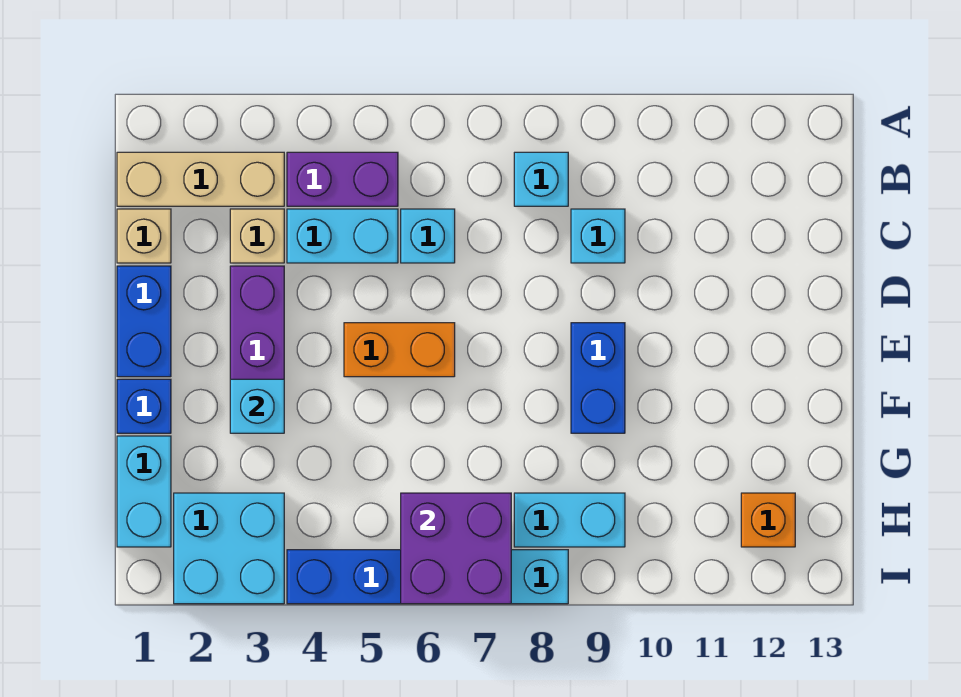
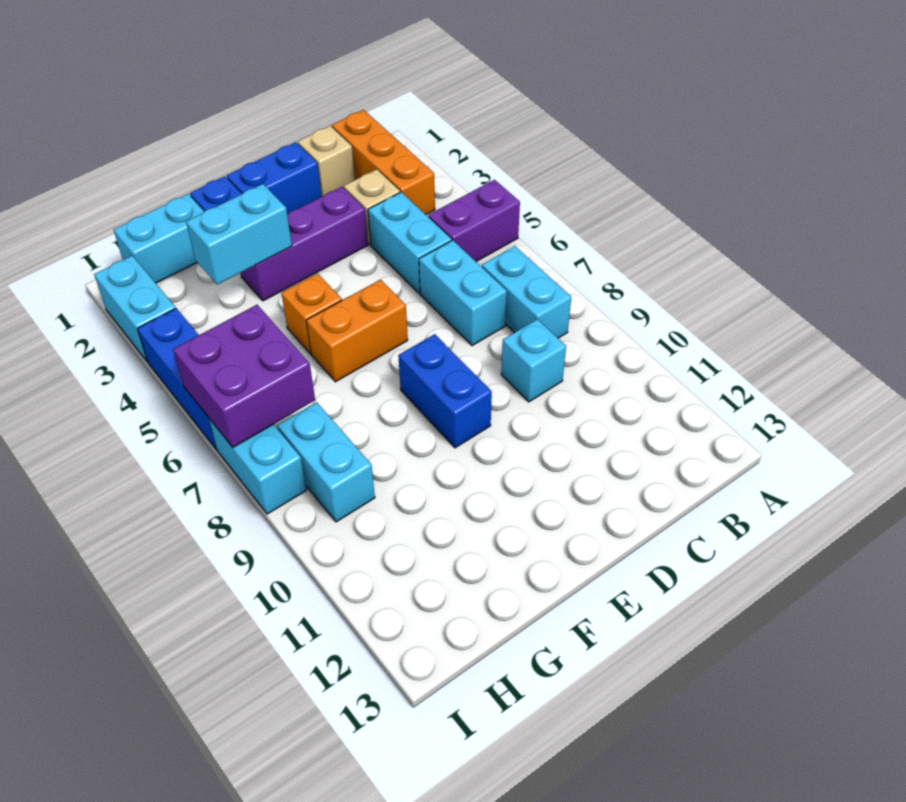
tan brick B1:B3 level 1 -> orange brick B1:B3 level 1
purple brick B4:B5 level 1 -> purple brick A5:B5 level 1
cyan brick B8 level 1 -> cyan brick B7:B8 level 1
cyan brick C6 level 1 -> cyan brick C6:C7 level 1
orange brick E5:E6 level 1 -> orange brick E6:F6 level 1
blue brick E9:F9 level 1 -> blue brick E8:E9 level 1
cyan brick F3 level 2 -> cyan brick F3:G3 level 2
cyan brick H2:I3 level 1 -> cyan brick I2:I3 level 1
orange brick H12 level 1 -> orange brick F5 level 1

